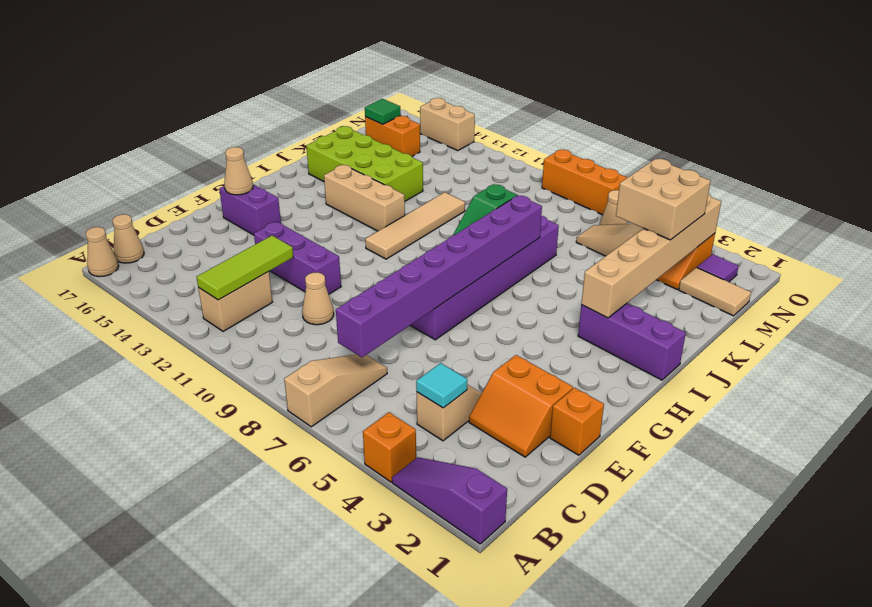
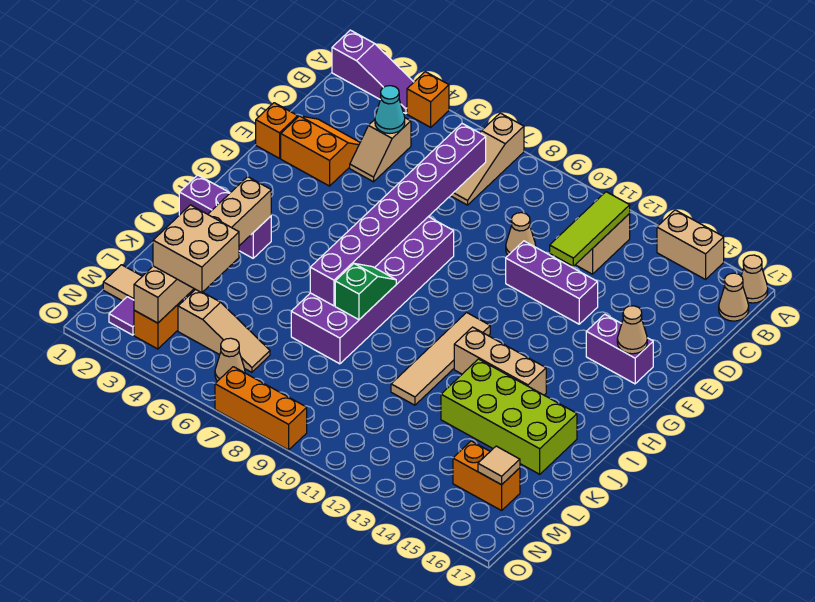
cyan tile C4 level 2 -> cyan cone C4 level 2
green tile M16 level 2 -> tan tile M16 level 2
tan brick O14:O15 level 1 -> tan brick A14:A15 level 1

